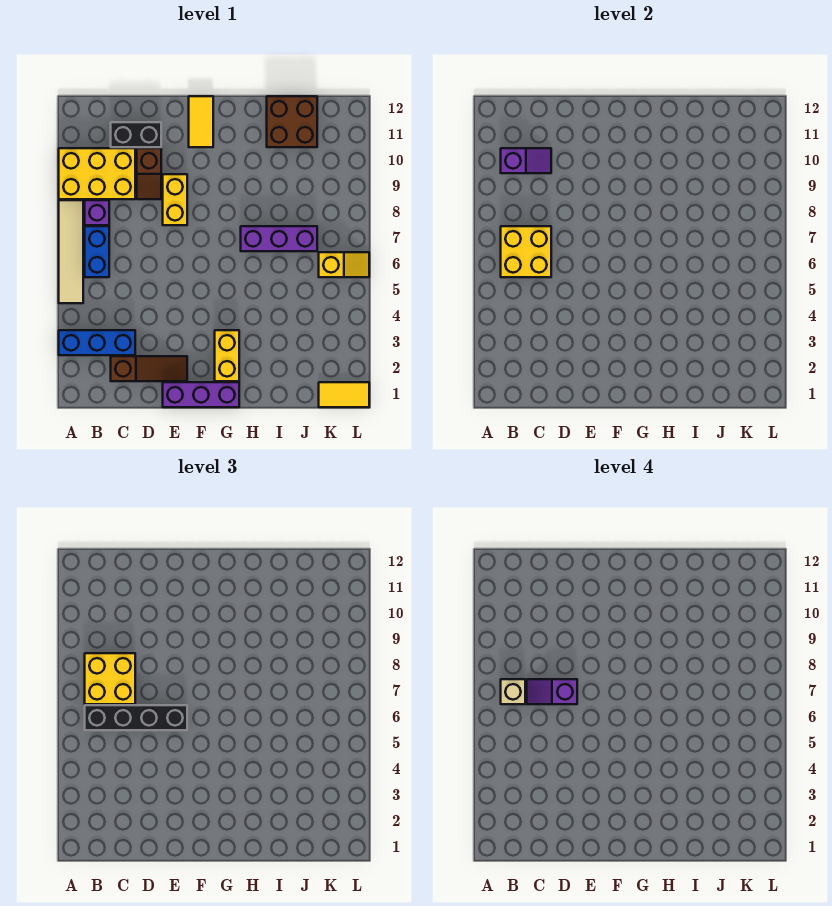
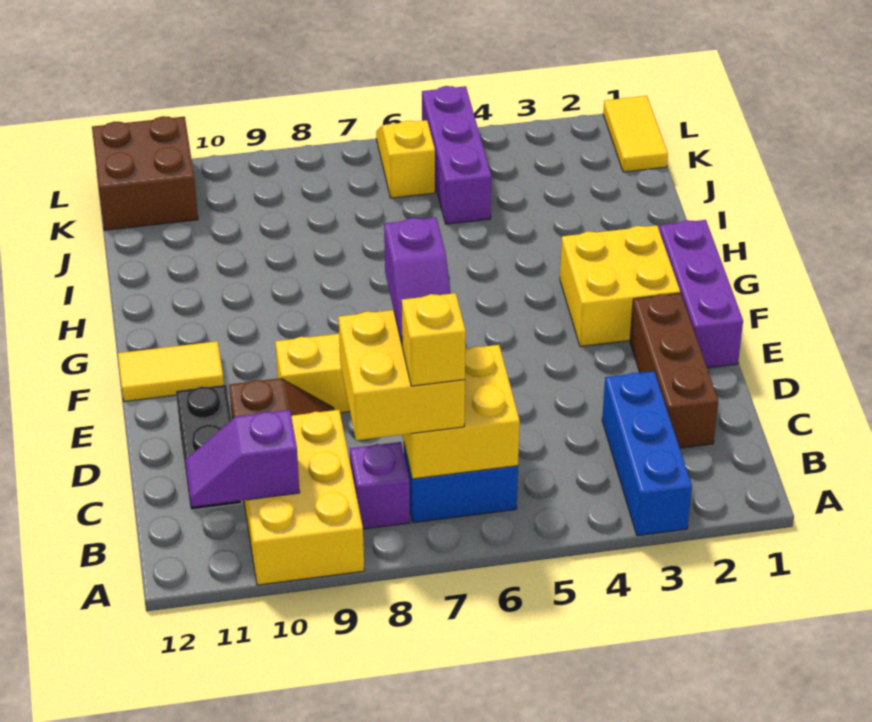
tan tile A5:A8 level 1 -> none
black brick B6:E6 level 3 -> none
tan brick B7 level 4 -> yellow brick B7 level 4
purple slope B10:C10 level 2 top B -> purple slope B10:B11 level 2 top 10
brown slope C2:E2 level 1 top C -> brown brick C2:E2 level 1
yellow brick G2:G3 level 1 -> yellow brick F2:G3 level 1
purple brick H7:J7 level 1 -> purple brick J5:L5 level 1
brown brick I11:J12 level 1 -> brown brick K11:L12 level 1

